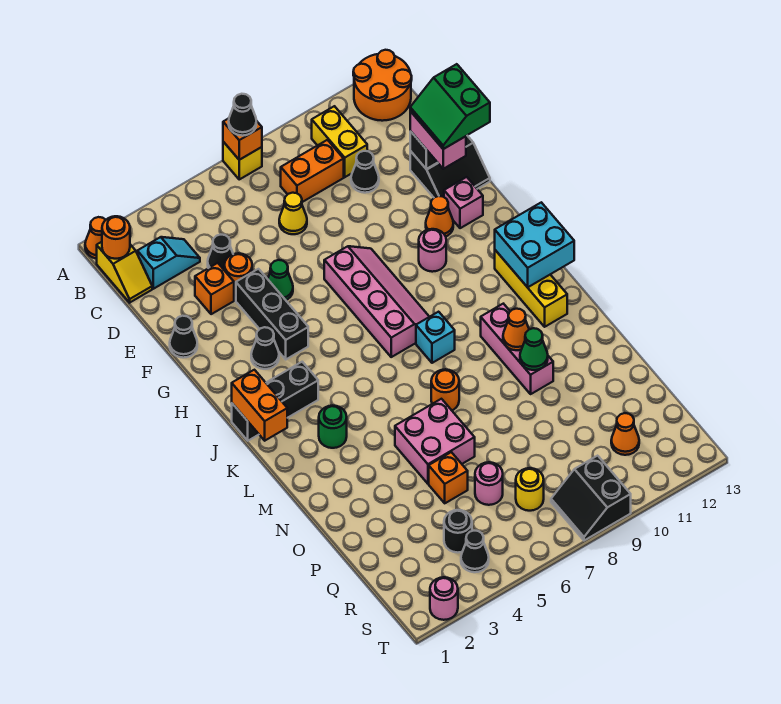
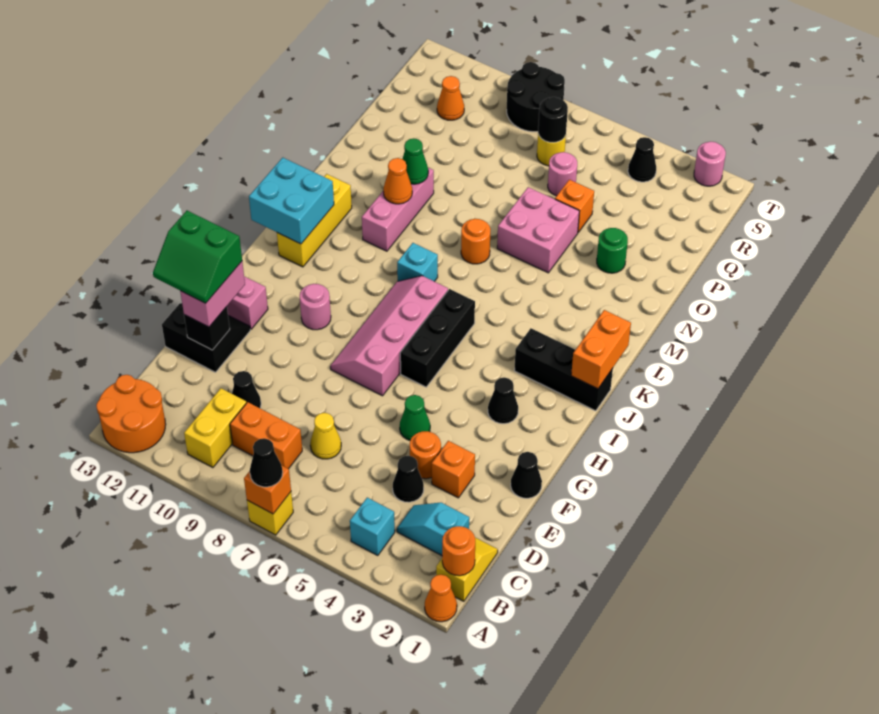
none -> cyan brick B4 level 1
green slope E12:F13 level 4 top 13 -> green slope E12:F13 level 4 top F
black brick F4:H4 level 1 -> black brick H6:J6 level 1
orange cone G11 level 1 -> none
green round brick L3 level 1 -> green round brick O3 level 1
black round brick R4 level 1 -> black round brick R7 level 2
black slope S8:T9 level 1 top 9 -> black round brick S8:T9 level 1

